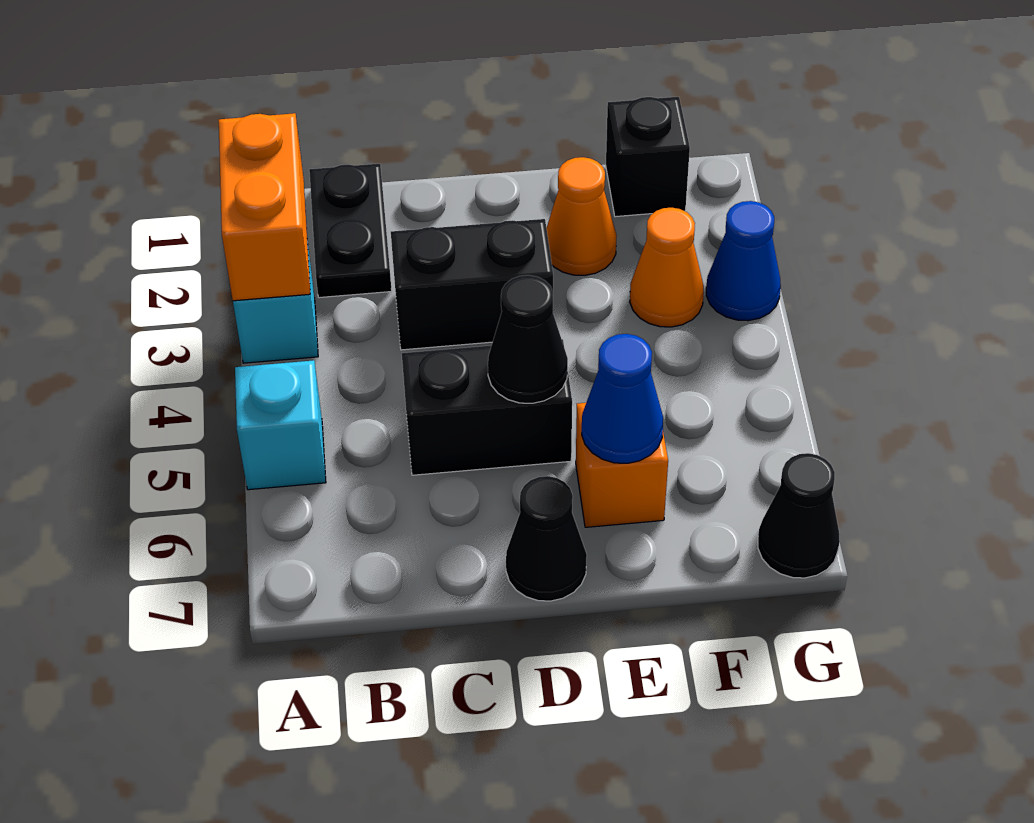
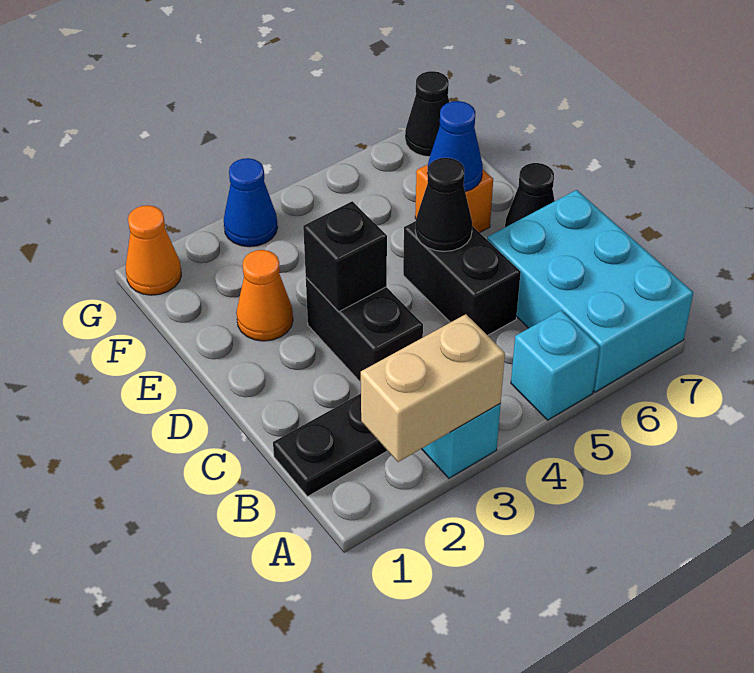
orange brick A2:A3 level 2 -> tan brick A2:A3 level 2
none -> cyan brick A6:C7 level 1
black brick F1 level 1 -> black brick D3 level 2
orange cone F3 level 1 -> orange cone G1 level 1

